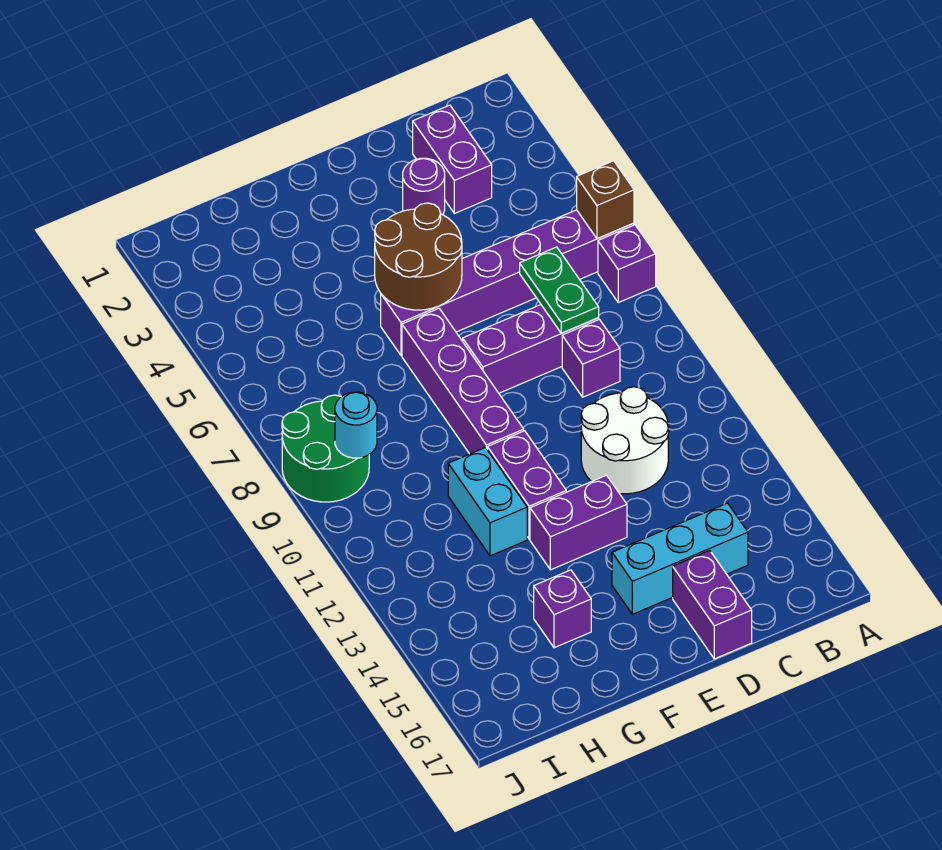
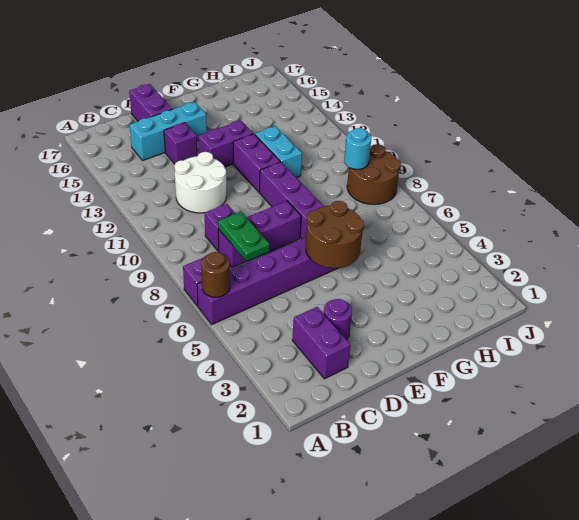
brown brick A6 level 2 -> brown round brick A6 level 2
purple brick G15 level 1 -> purple brick D14 level 1
green round brick I8:J9 level 1 -> brown round brick I8:J9 level 1

